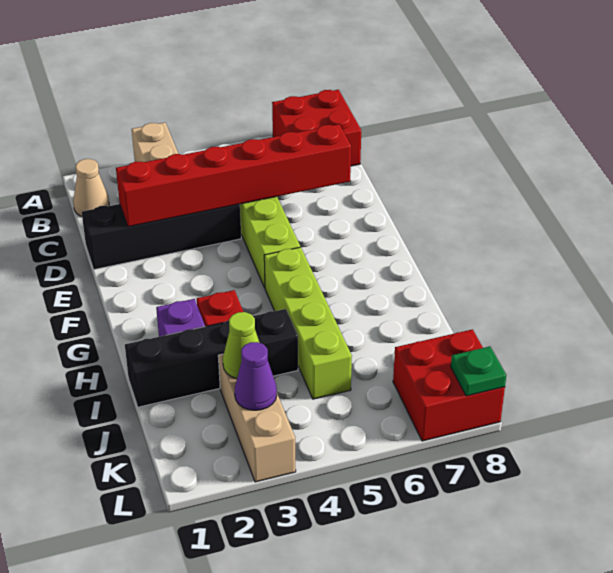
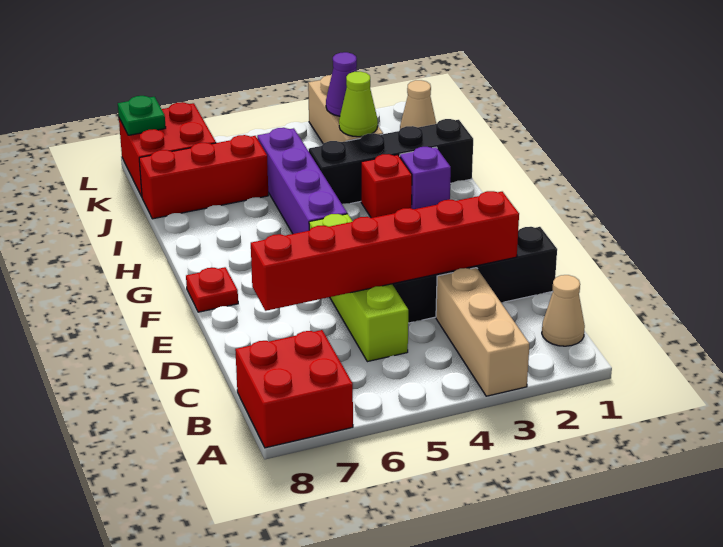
none -> red plate F8 level 1
lime brick G5:J5 level 1 -> purple brick G5:J5 level 1
none -> red brick J6:J8 level 1
none -> tan cone K1 level 1

